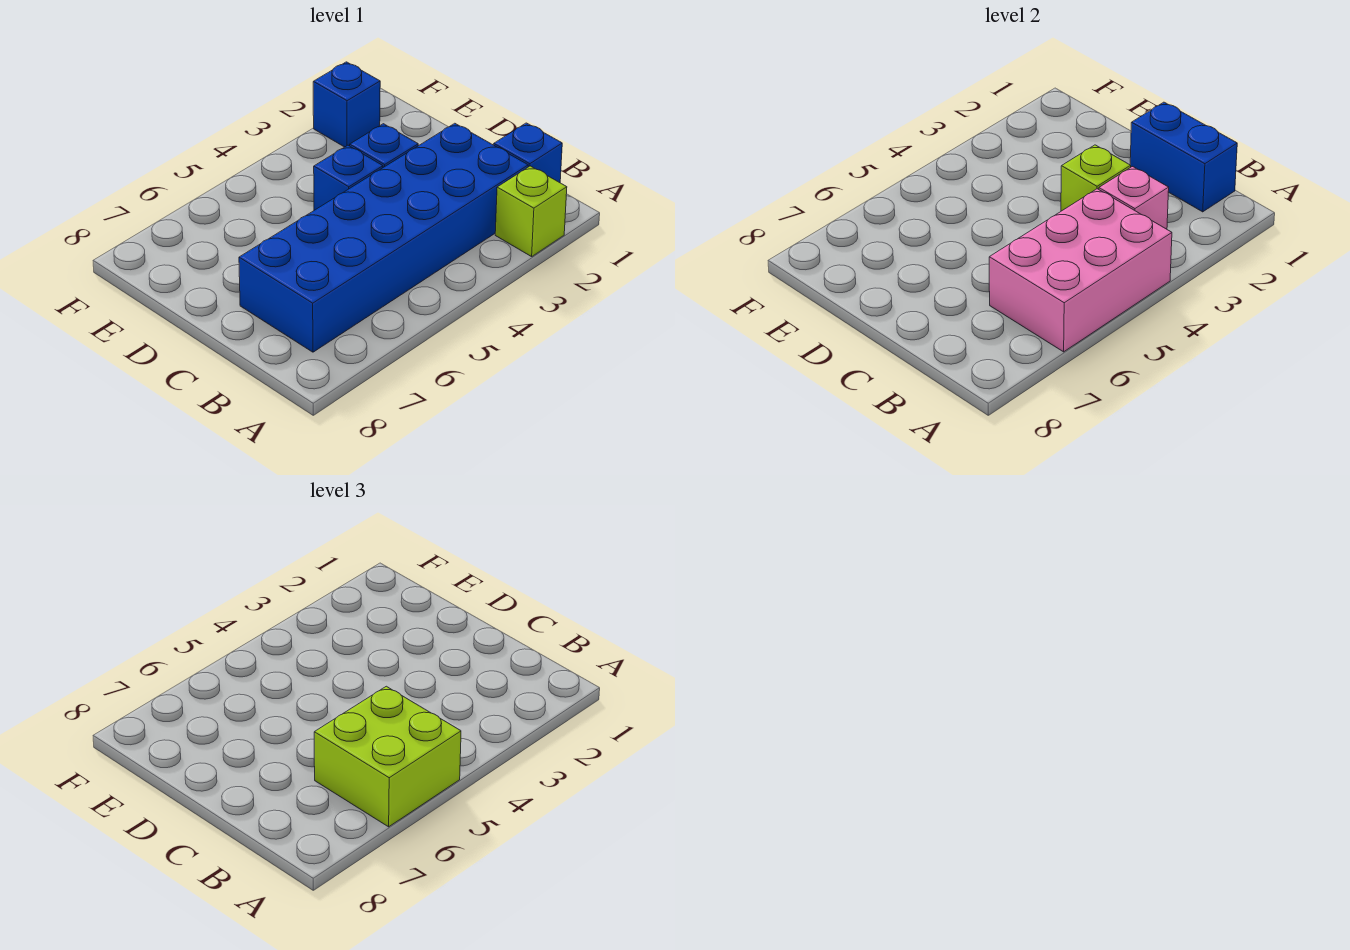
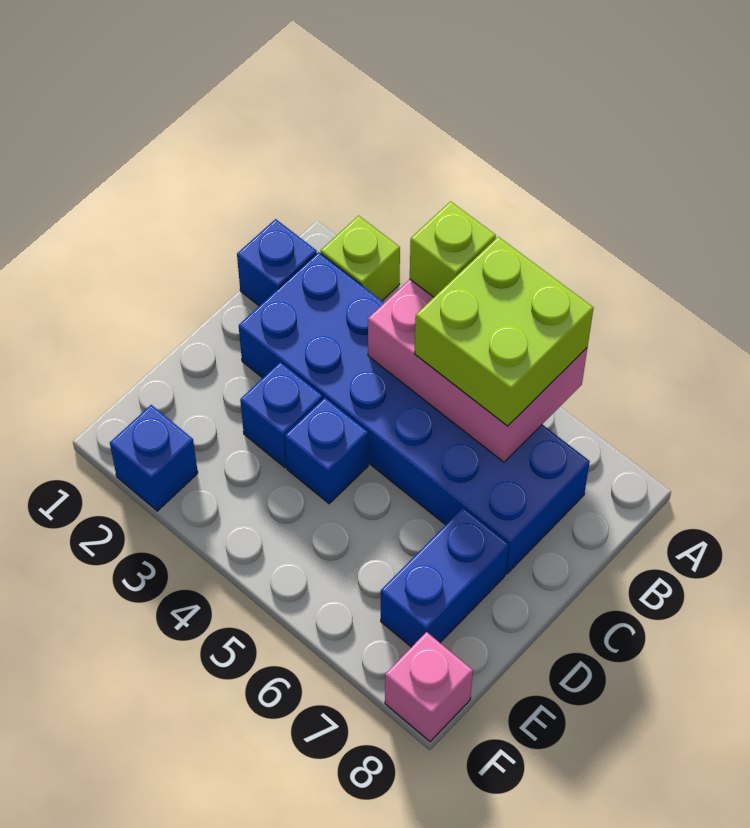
blue brick B1:C1 level 2 -> blue brick D7:E7 level 1
pink brick B3 level 2 -> pink brick F8 level 1
lime brick C3 level 2 -> lime brick A4 level 3

